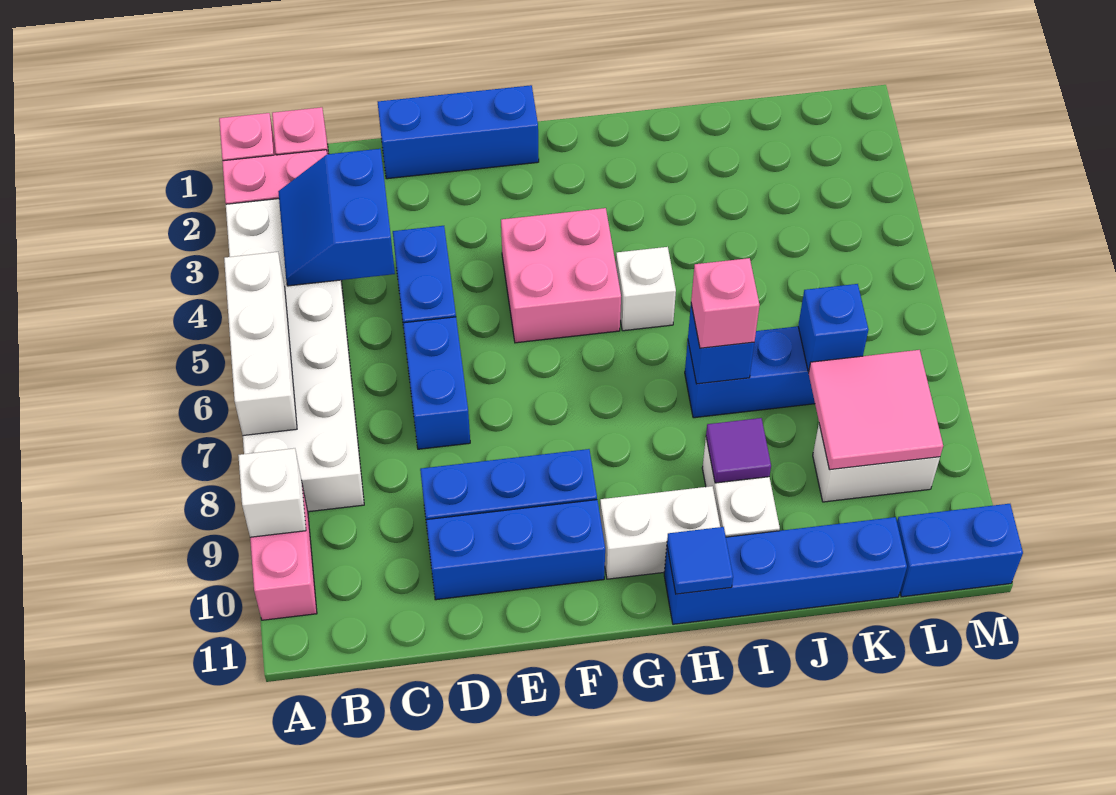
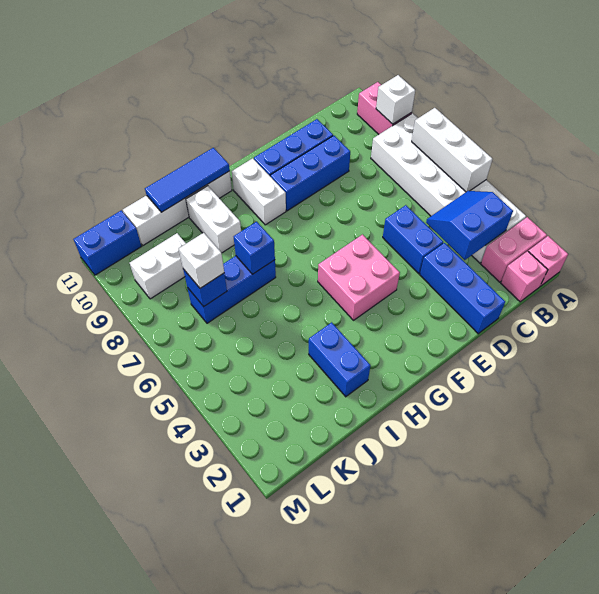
blue slope B3:C4 level 2 top C -> blue slope B3:C4 level 2 top 3
blue brick D1:F1 level 1 -> blue brick D1:D3 level 1
blue brick D6:D7 level 1 -> blue brick I2:I3 level 1
white brick G10:H10 level 1 -> white brick G9:G10 level 1
white brick H5 level 1 -> white brick K7 level 3
blue brick H11:K11 level 1 -> white brick H11:K11 level 1
blue tile H11 level 2 -> blue tile H11:J11 level 2
pink brick I7 level 3 -> none
purple tile I9 level 2 -> none
pink tile K8:L9 level 2 -> none

